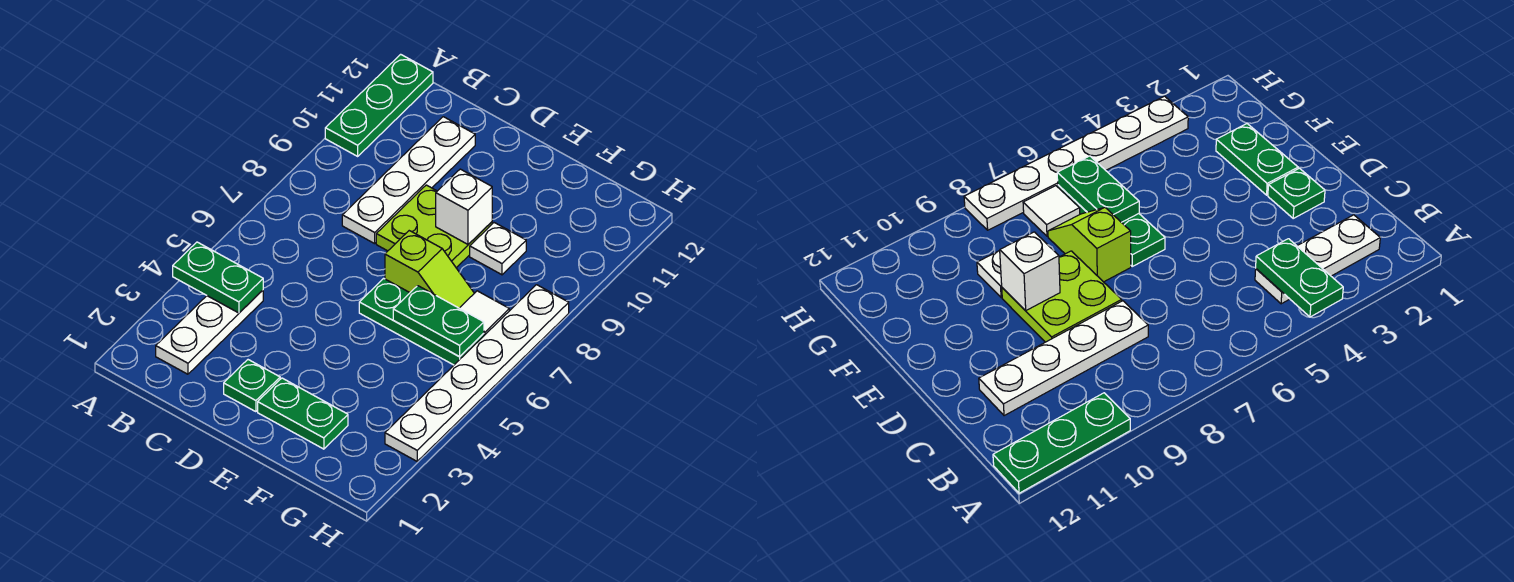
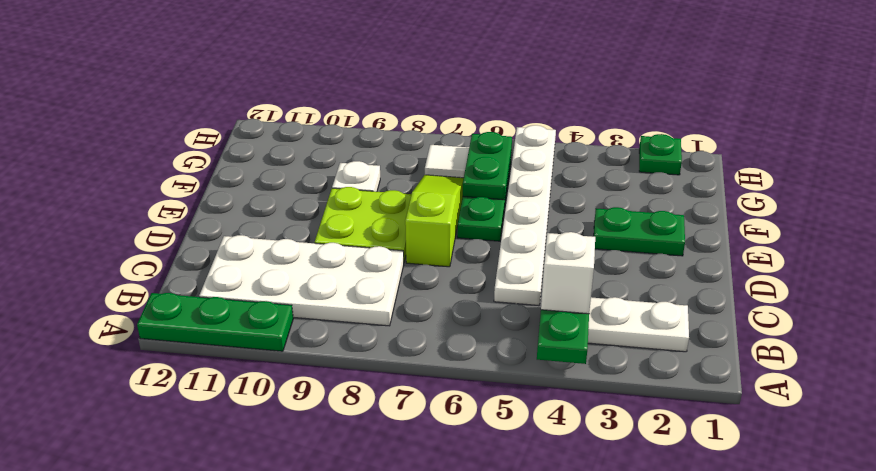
white plate C8:C11 level 1 -> white plate B8:C11 level 1
green plate D2 level 1 -> green plate H2 level 1
green plate E2:F2 level 1 -> green plate E2:E3 level 1
lime slope E7:F7 level 1 top E -> lime slope D7:F7 level 1 top D
white brick E9 level 2 -> white brick B4 level 3
white plate H3:H8 level 1 -> white plate C5:H5 level 1

